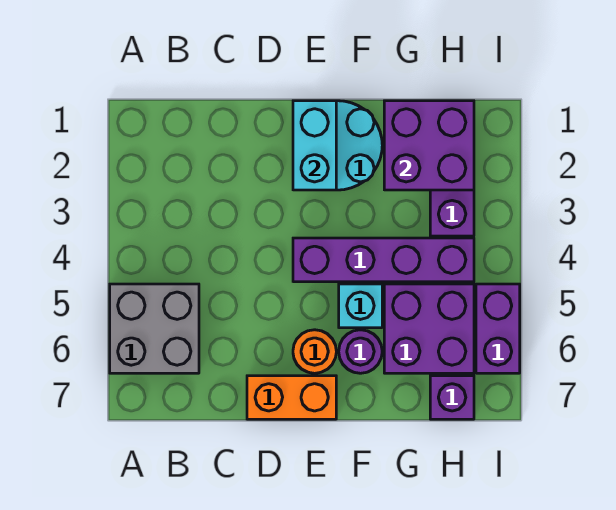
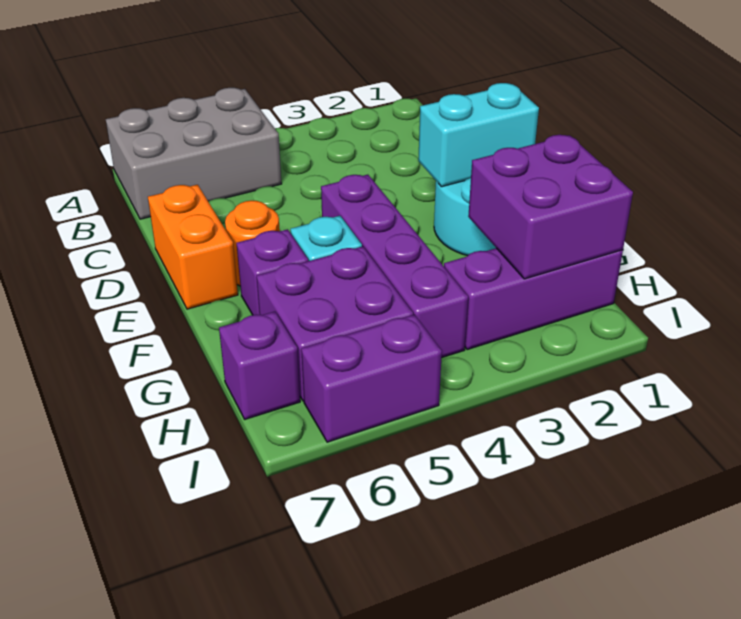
grey brick A5:B6 level 1 -> grey brick A5:B7 level 1
purple round brick F6 level 1 -> purple brick F6 level 1

